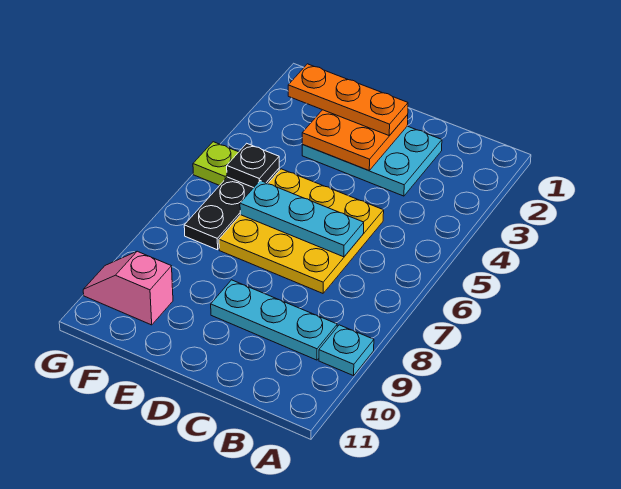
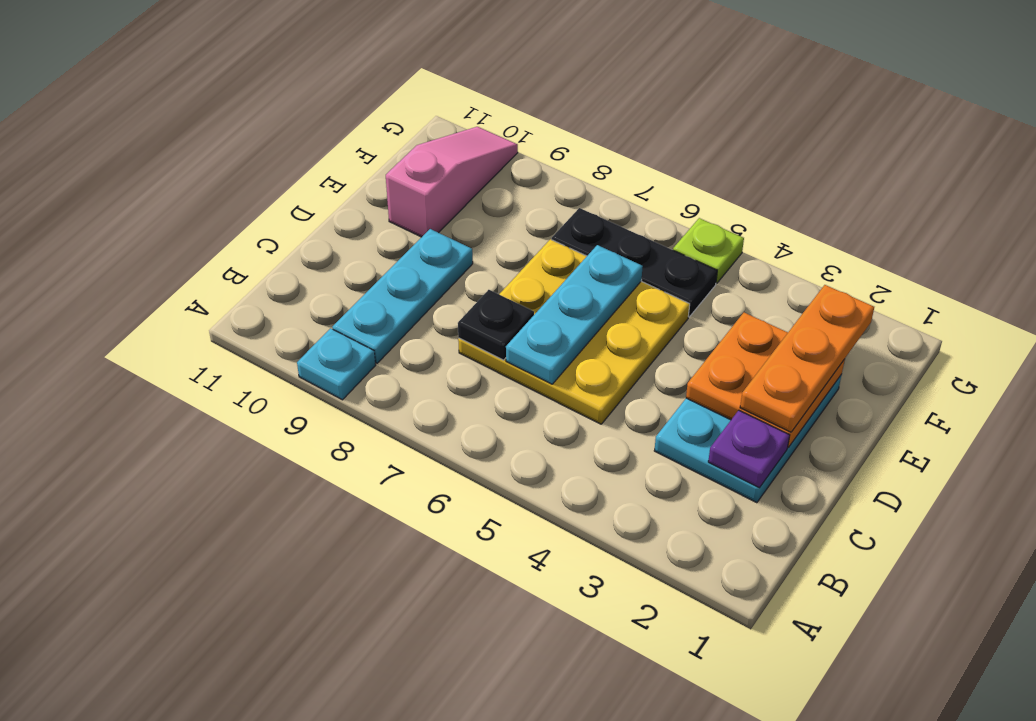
none -> purple plate C2 level 2
black plate F5 level 2 -> black plate C7 level 2
pink slope F10:G10 level 1 top F -> pink slope E10:G10 level 1 top E

